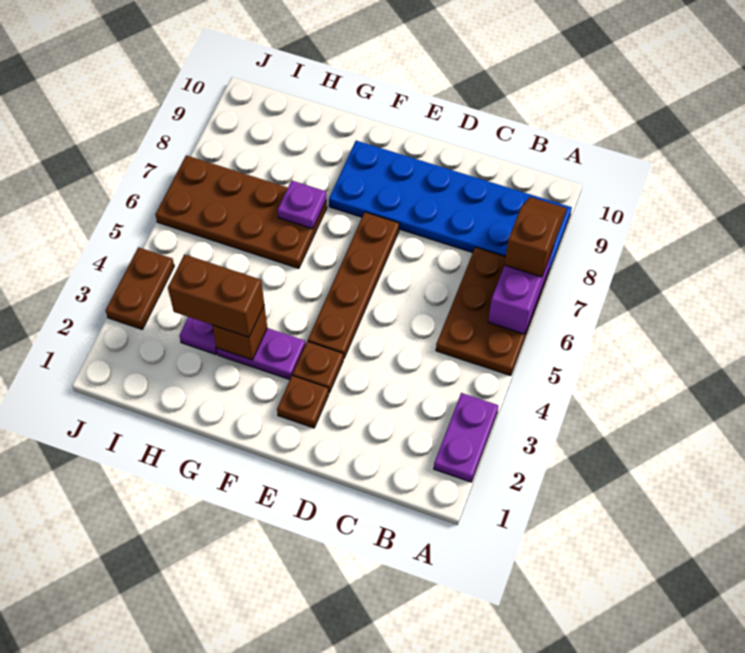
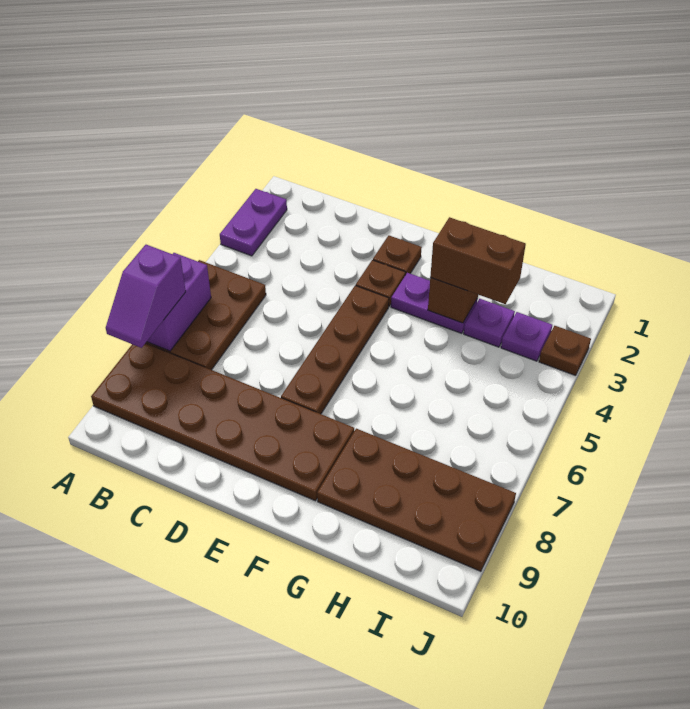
brown slope A7:A8 level 3 top 7 -> purple slope A7:A8 level 3 top 7
blue plate A8:F9 level 1 -> brown plate A8:F9 level 1
brown plate G6:J7 level 1 -> brown plate G8:J9 level 1
purple plate G7 level 2 -> purple plate I3 level 1
brown plate J3:J4 level 1 -> brown plate J3 level 1

